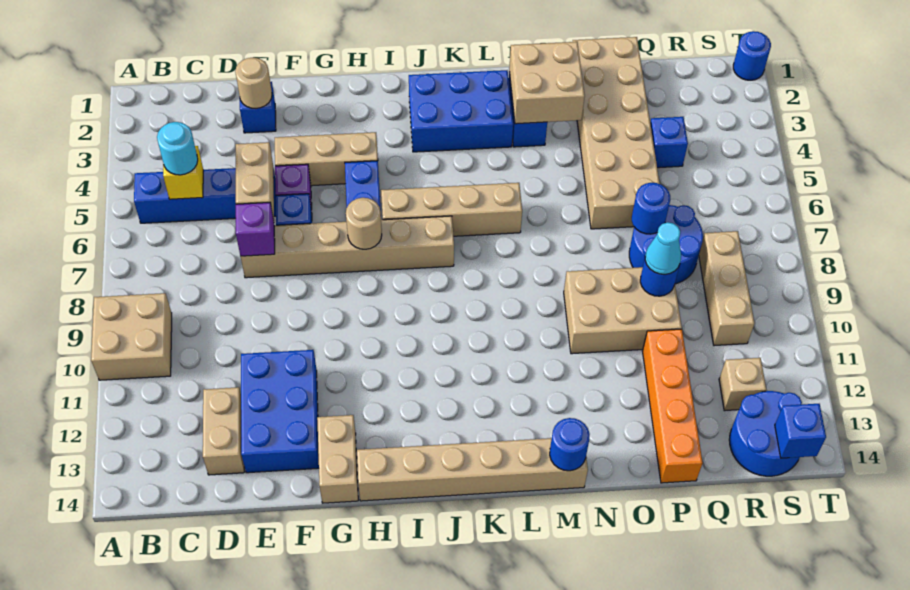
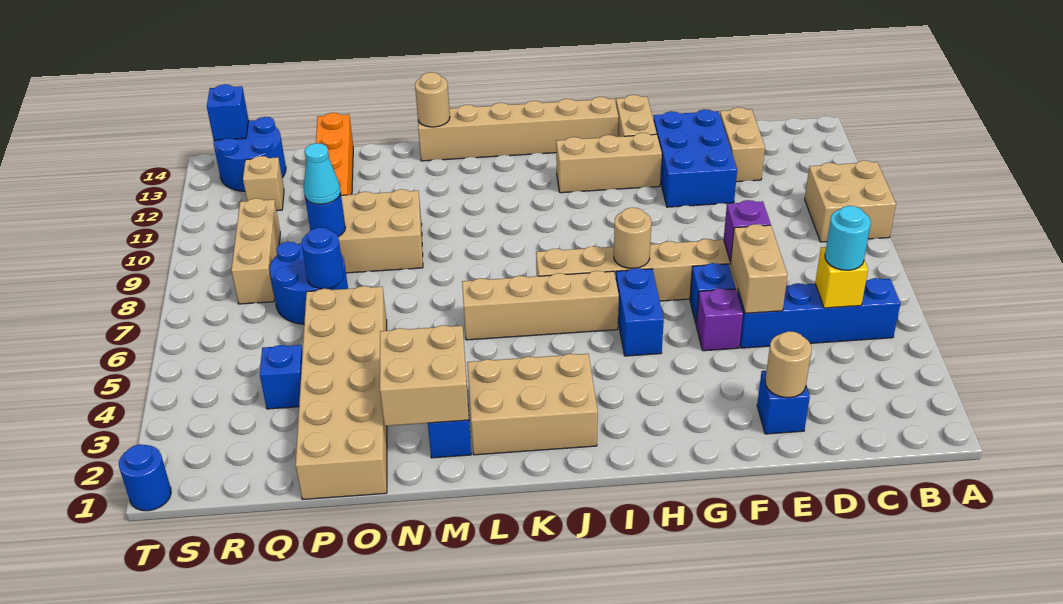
tan brick F4:H4 level 1 -> tan brick G12:I12 level 1
blue brick J2:L3 level 1 -> tan brick J2:L3 level 1
blue round brick M14 level 2 -> tan round brick M14 level 2

